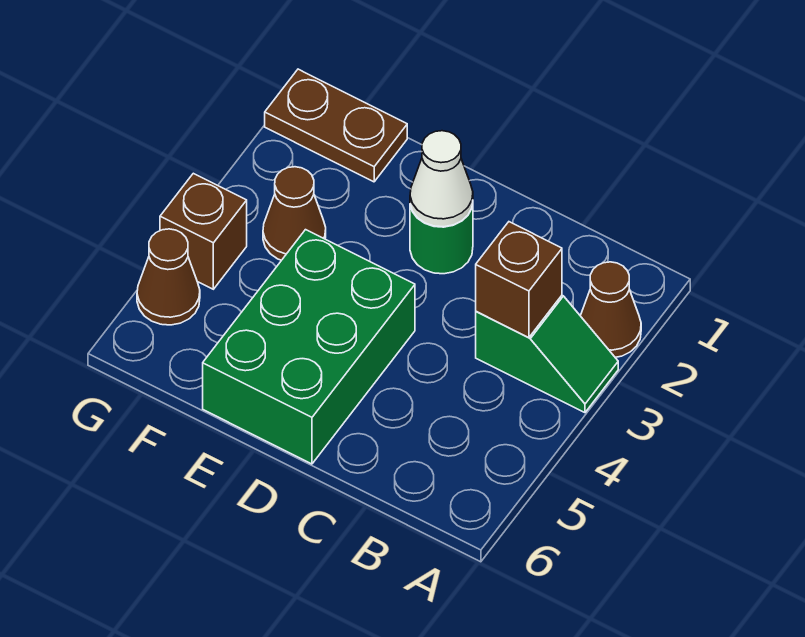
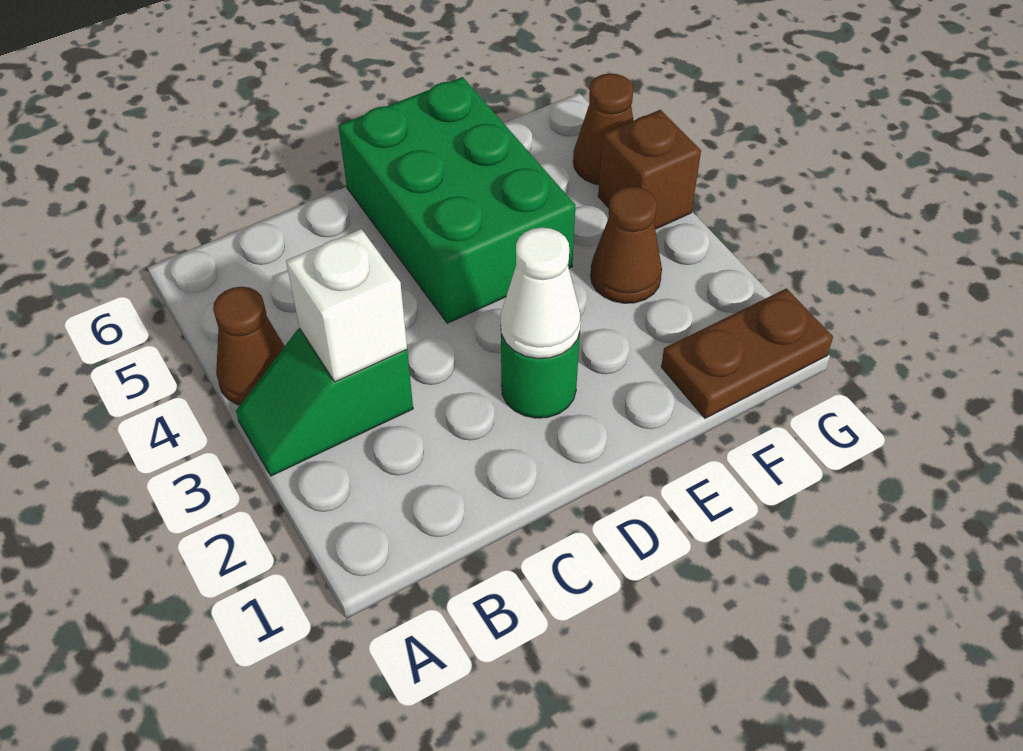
brown cone A2 level 1 -> brown cone A4 level 1
brown brick B3 level 2 -> white brick B3 level 2

